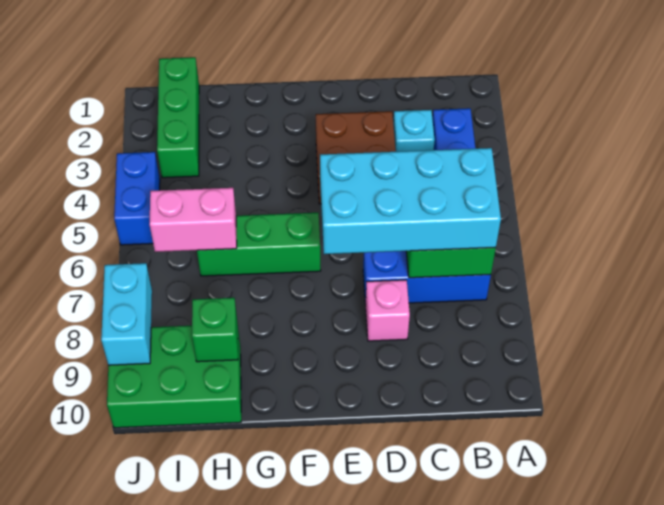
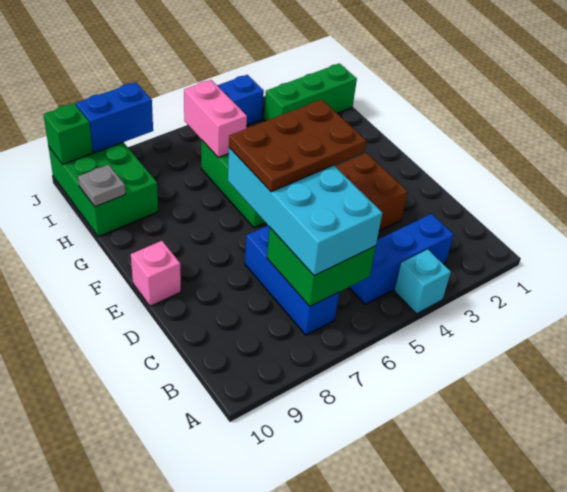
cyan brick C3 level 1 -> cyan brick A4 level 1
none -> brown plate D5:E7 level 4
pink brick D8 level 1 -> pink brick E10 level 1
green brick H9 level 2 -> green brick J10 level 2
none -> grey plate H10 level 2
cyan brick J8:J9 level 2 -> blue brick J8:J9 level 2

